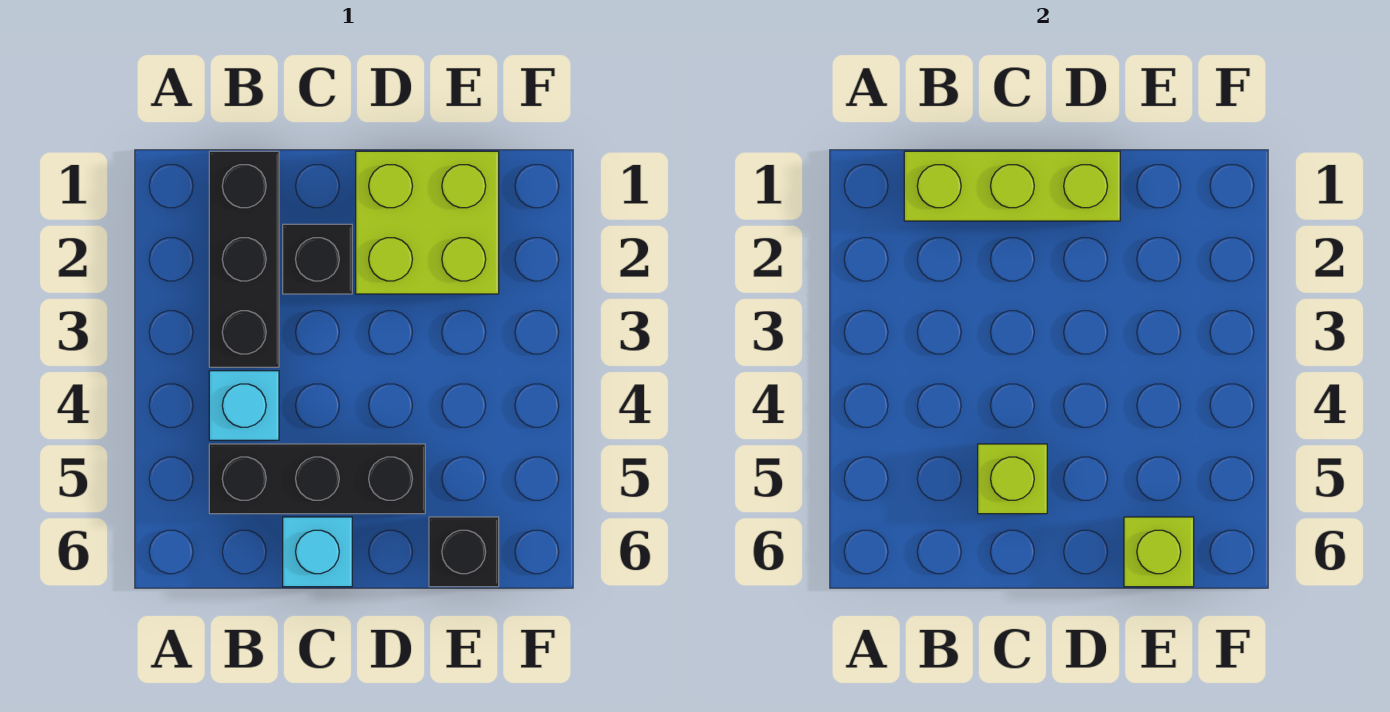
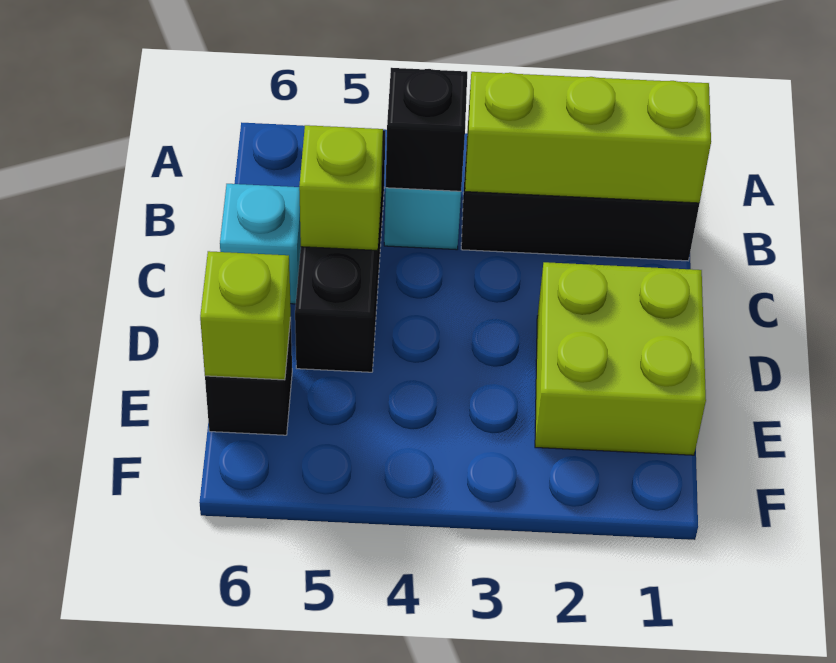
lime brick B1:D1 level 2 -> lime brick B1:B3 level 2
black brick C2 level 1 -> black brick B4 level 2

